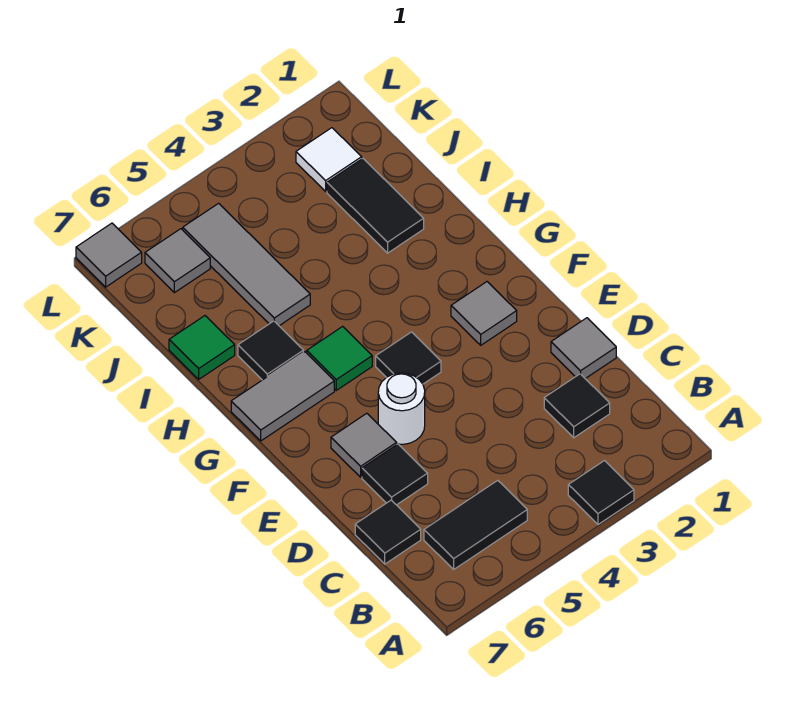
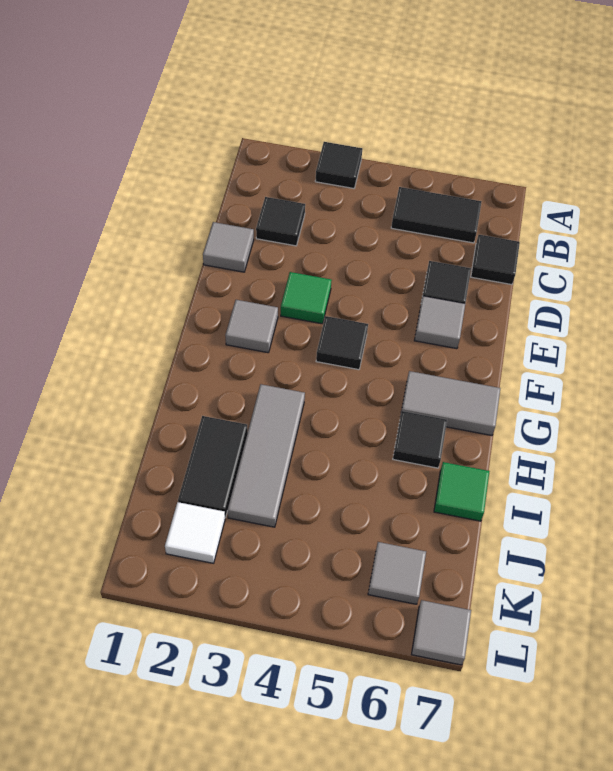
white round brick E5 level 1 -> none
green tile G5 level 1 -> green tile E3 level 1
grey tile I5:K5 level 1 -> grey tile H3:J3 level 1

